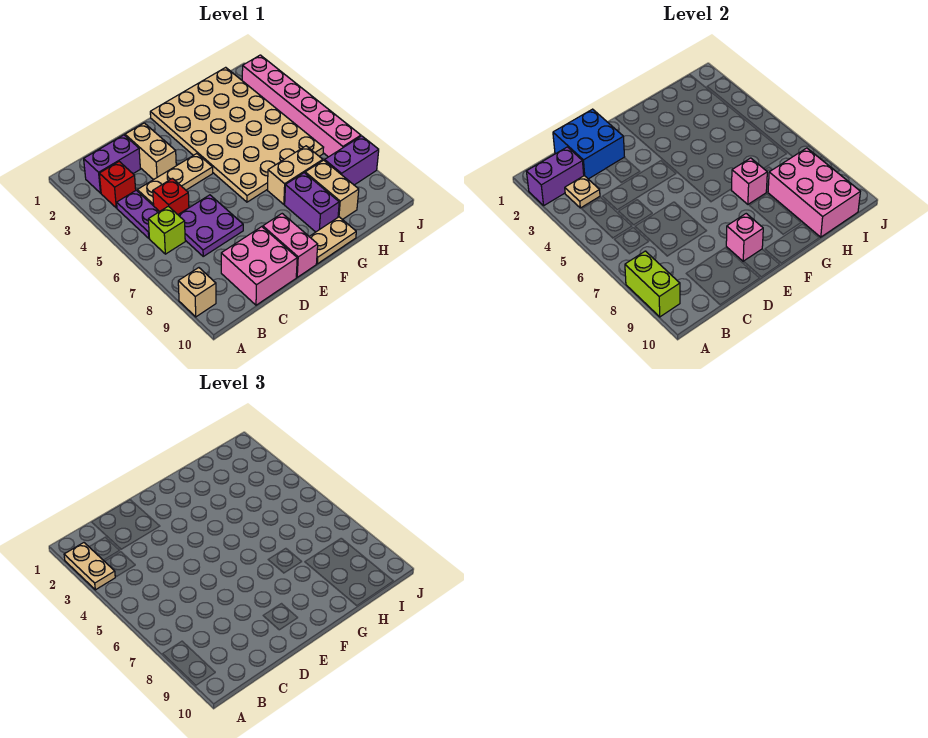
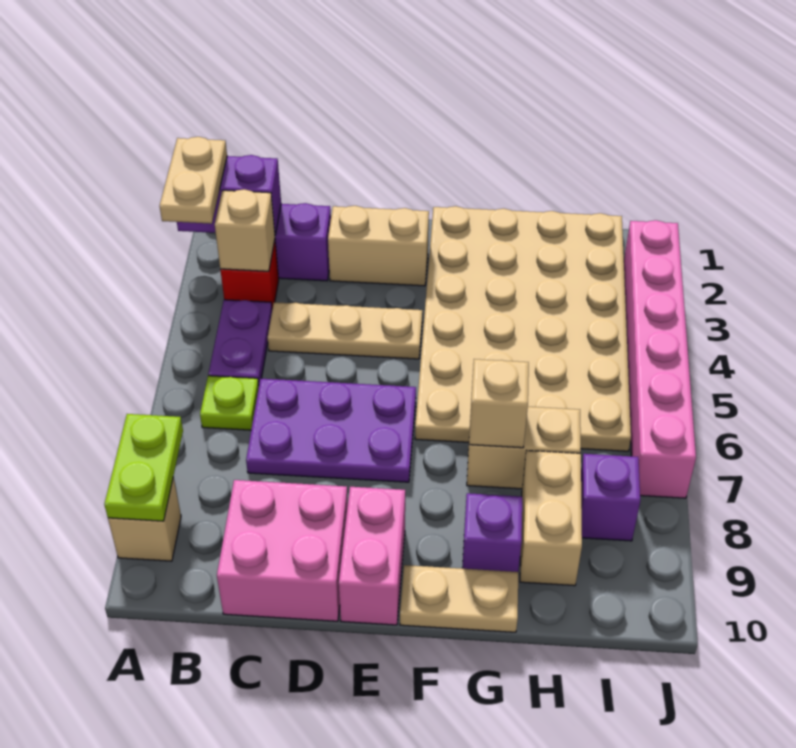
lime brick A8:A9 level 2 -> lime plate A8:A9 level 2
tan plate B3 level 2 -> tan brick B3 level 2
lime brick B6 level 1 -> lime plate B6 level 1
blue brick C1:D2 level 2 -> none
red brick C5 level 1 -> none
purple plate C6:D7 level 1 -> purple plate C6:E7 level 1
tan brick D2:D3 level 1 -> tan brick D2:E2 level 1
pink brick E9 level 2 -> none
pink brick G7 level 2 -> tan brick G7 level 2
purple brick G8:G9 level 1 -> purple brick G9 level 1
pink brick H8:I10 level 2 -> none
purple brick I8:J8 level 1 -> purple brick I8 level 1

